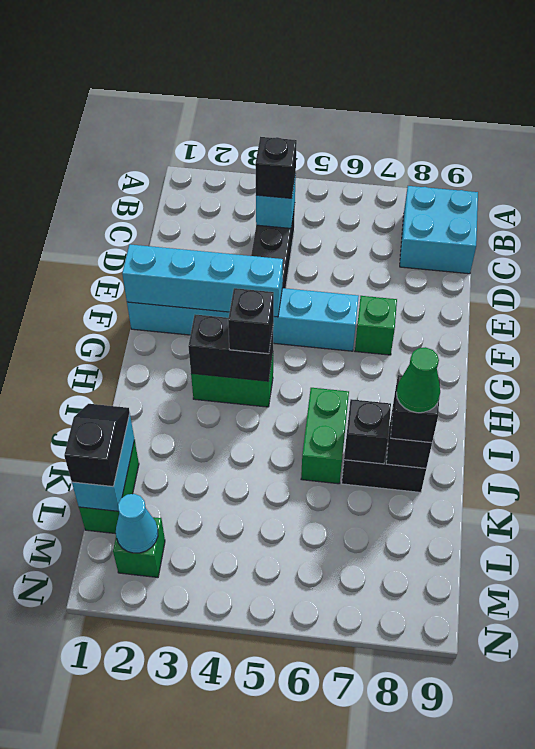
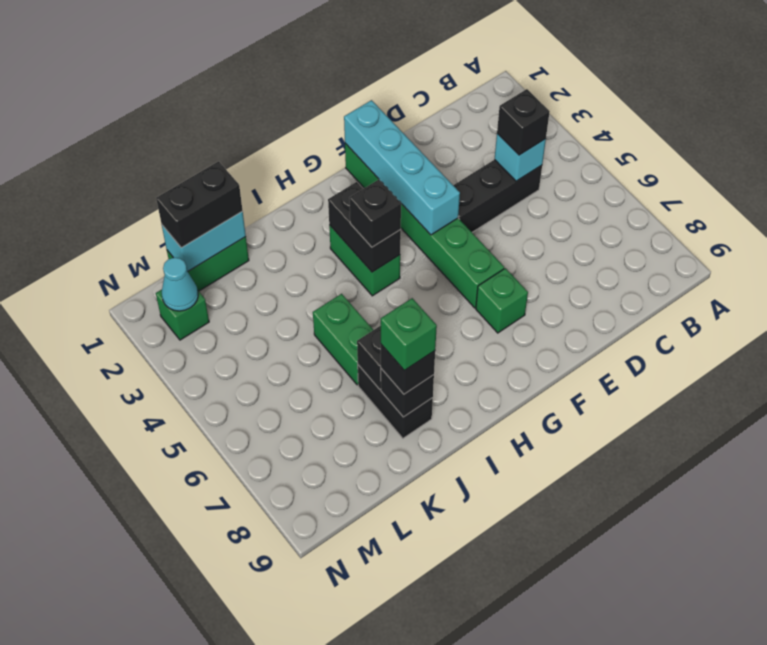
cyan brick B8:C9 level 1 -> none
cyan brick F1:F6 level 1 -> green brick F1:F6 level 1
green brick I6:J6 level 1 -> green brick J5:J6 level 1
green cone J8 level 4 -> green brick J8 level 4
black slope K1:L1 level 3 top L -> black brick K1:L1 level 3

